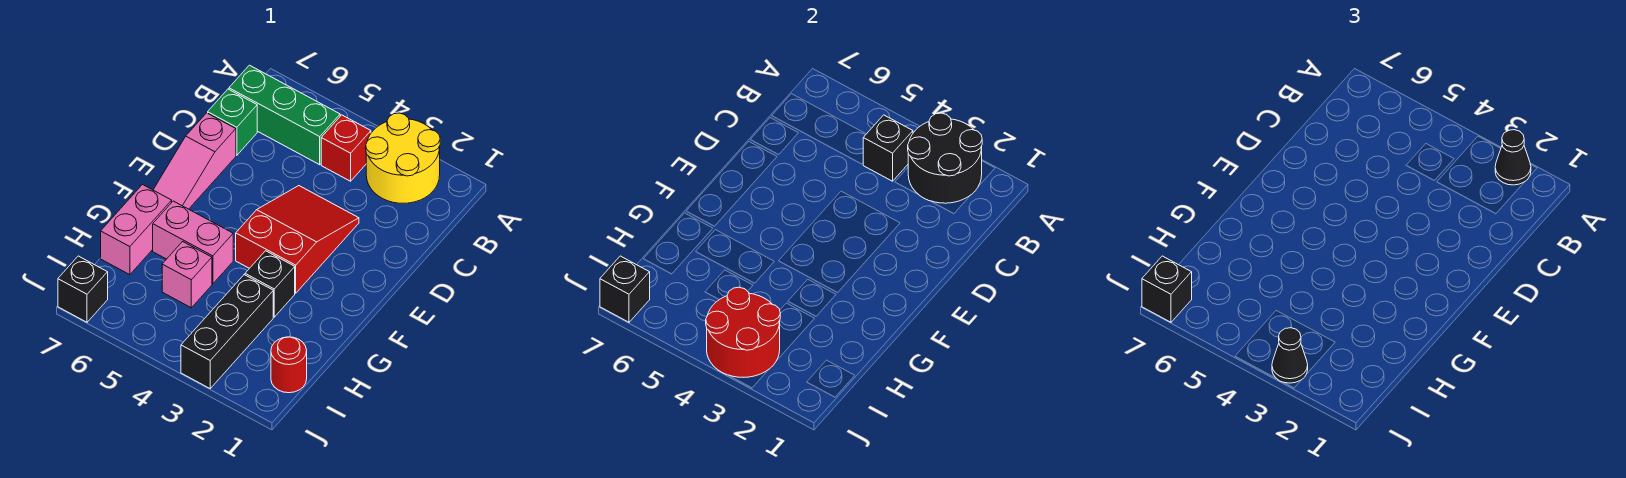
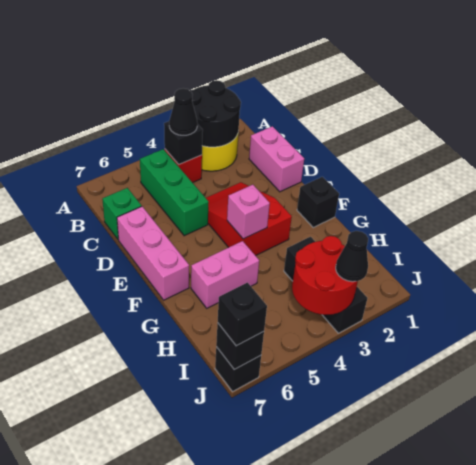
black cone A2 level 3 -> black cone B4 level 3
green brick B5:B7 level 1 -> green brick B5:D5 level 1
pink slope D7:F7 level 1 top D -> pink brick D7:F7 level 1
black brick G3 level 1 -> black brick F1 level 1
pink brick G7:H7 level 1 -> pink brick C1:D1 level 1
pink brick H5 level 1 -> pink brick F4 level 2
red round brick I1 level 1 -> none

